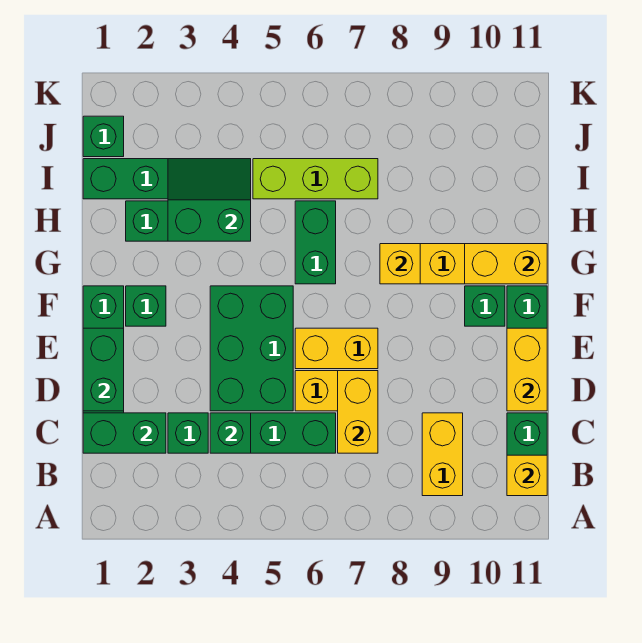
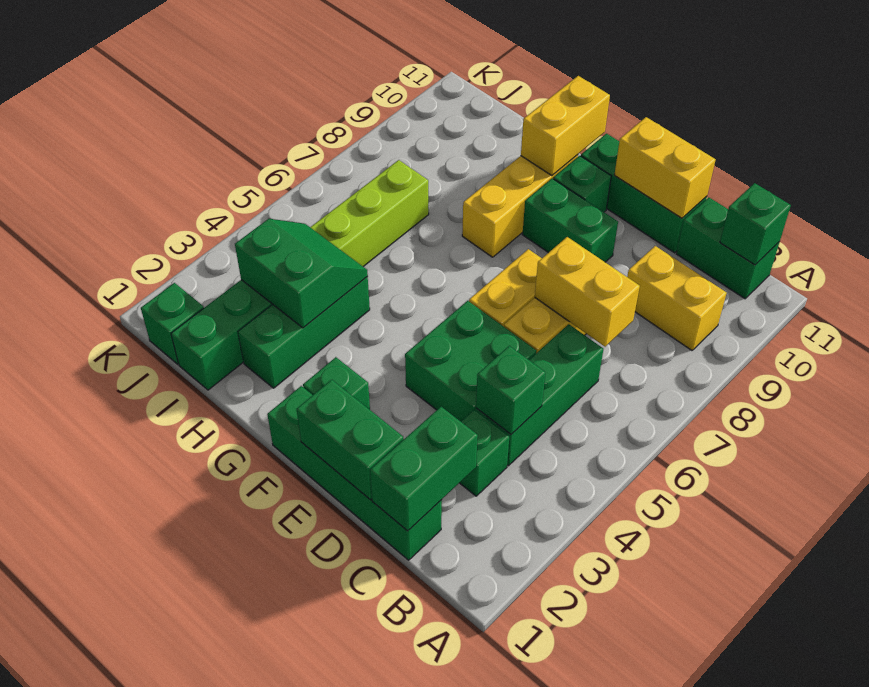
yellow brick B11 level 2 -> green brick B11 level 2
green brick D4:F5 level 1 -> green brick D4:E5 level 1
green brick G6:H6 level 1 -> green brick E9:F9 level 1
yellow brick G8 level 2 -> none
green slope H3:I4 level 2 top H -> green slope H3:I4 level 2 top 3

